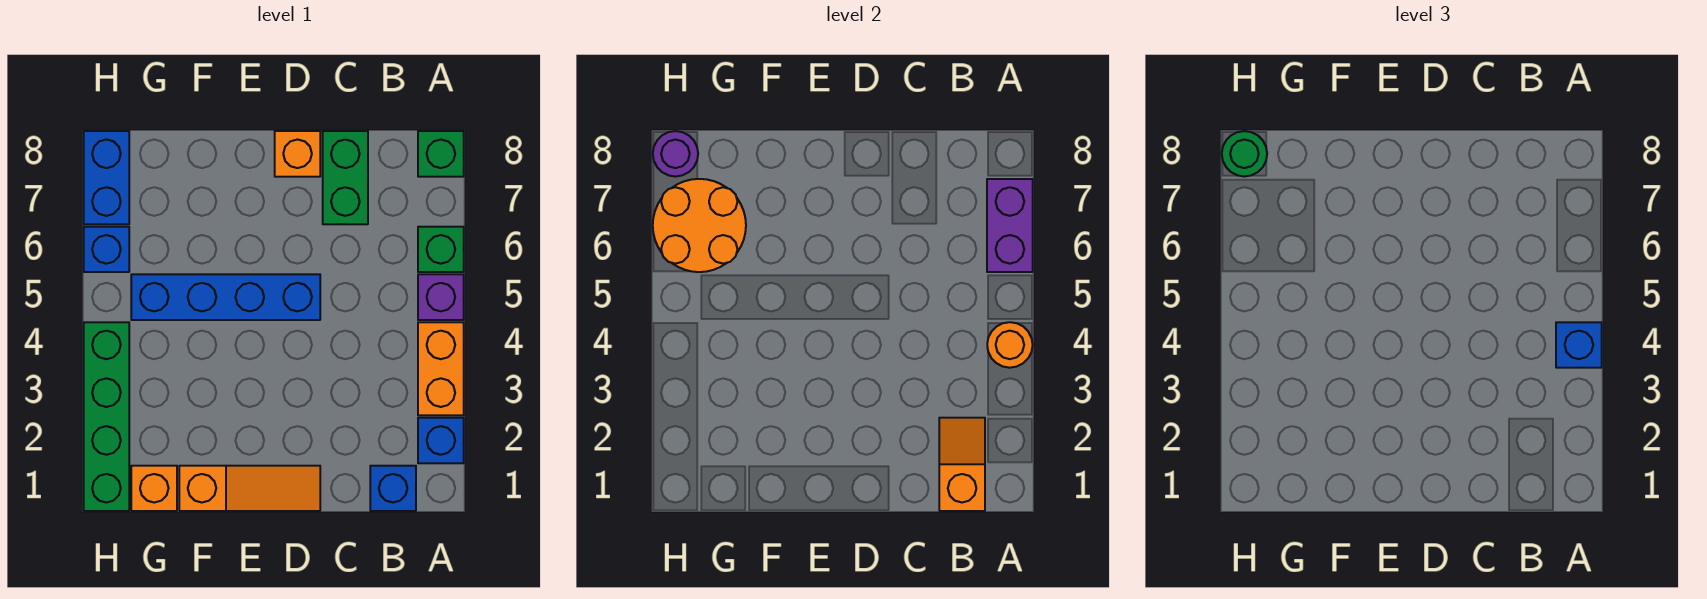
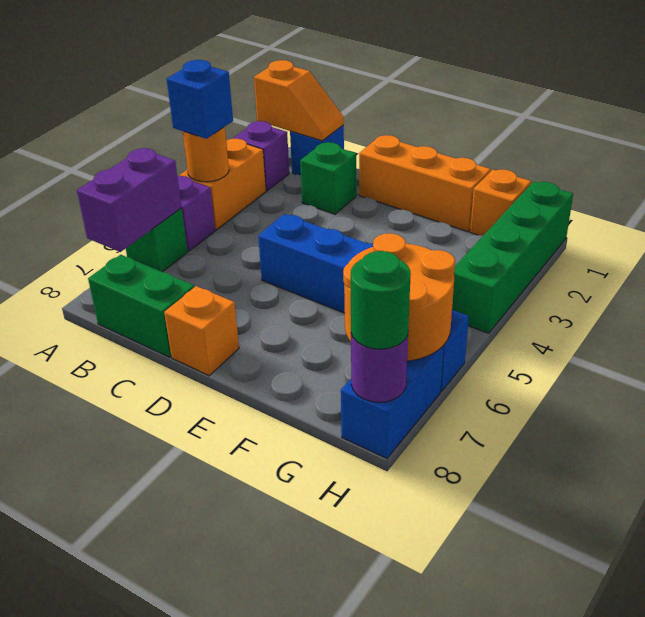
blue brick A2 level 1 -> purple brick A2 level 1
green brick A8 level 1 -> green brick C2 level 1
orange slope B1:B2 level 2 top 1 -> orange slope A1:B1 level 2 top A
green brick C7:C8 level 1 -> green brick B8:C8 level 1
orange slope D1:F1 level 1 top F -> orange brick D1:F1 level 1

